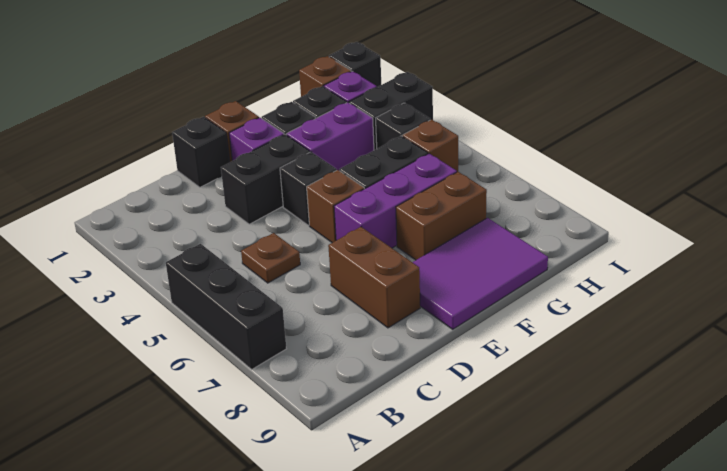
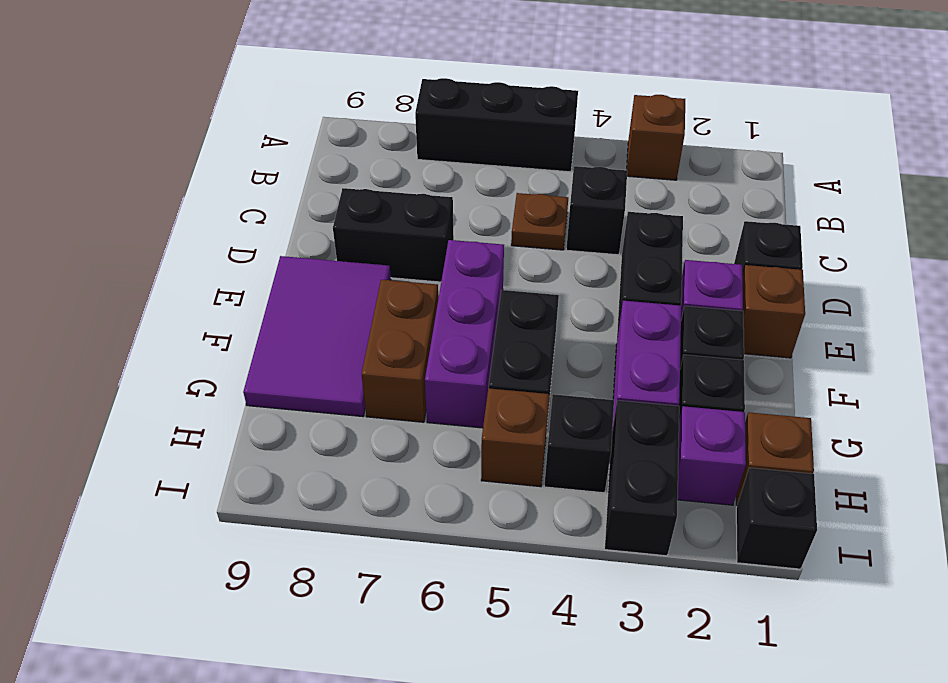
brown brick D7:D8 level 1 -> black brick D7:D8 level 1
black brick E4 level 1 -> black brick C4 level 1
brown brick E5 level 1 -> brown brick A3 level 1

